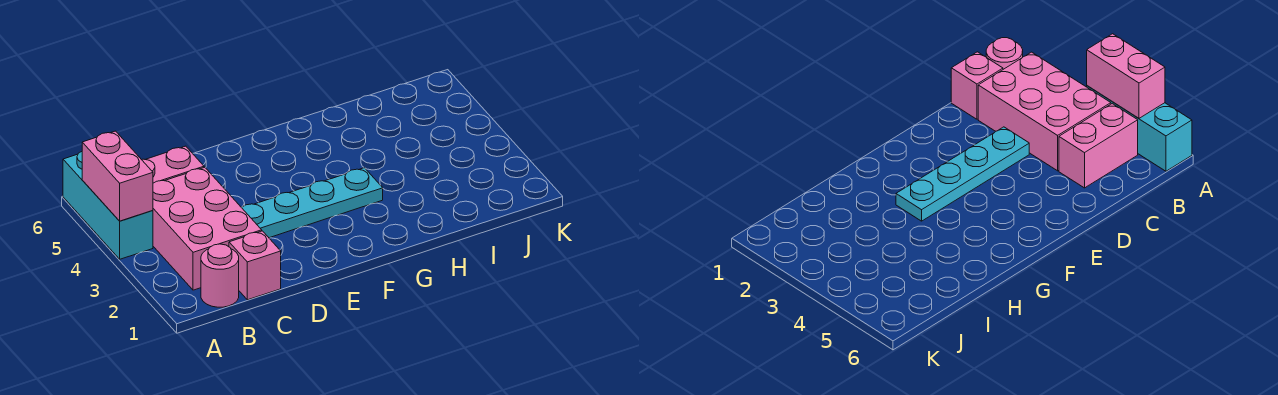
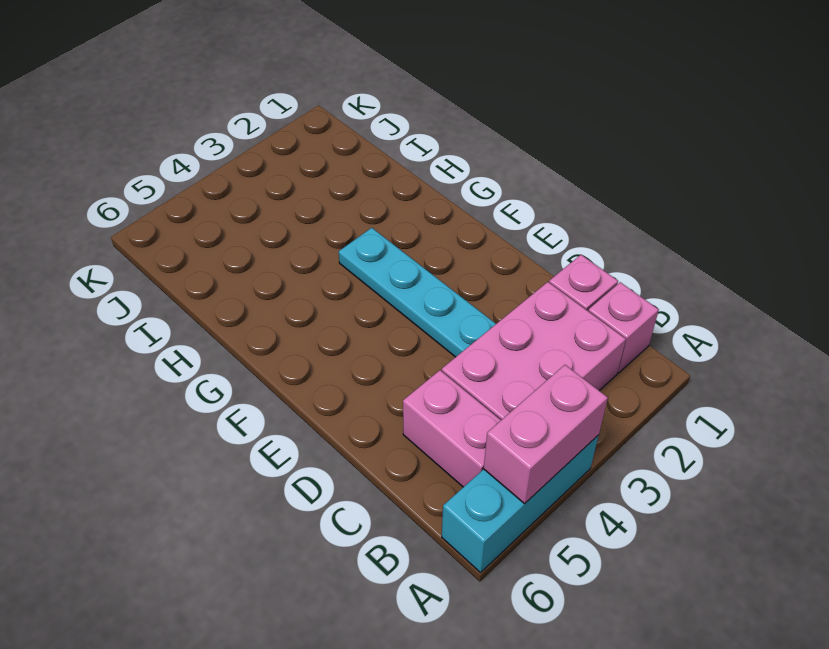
pink round brick B1 level 1 -> pink brick B1 level 1

